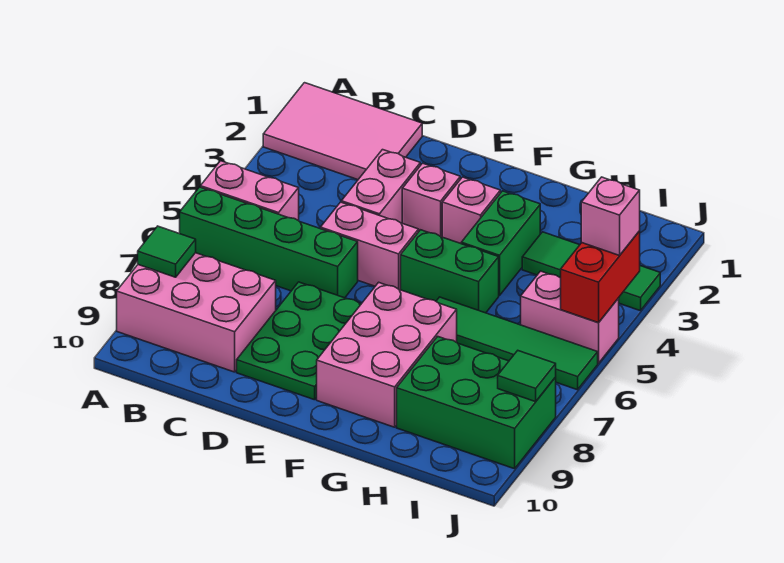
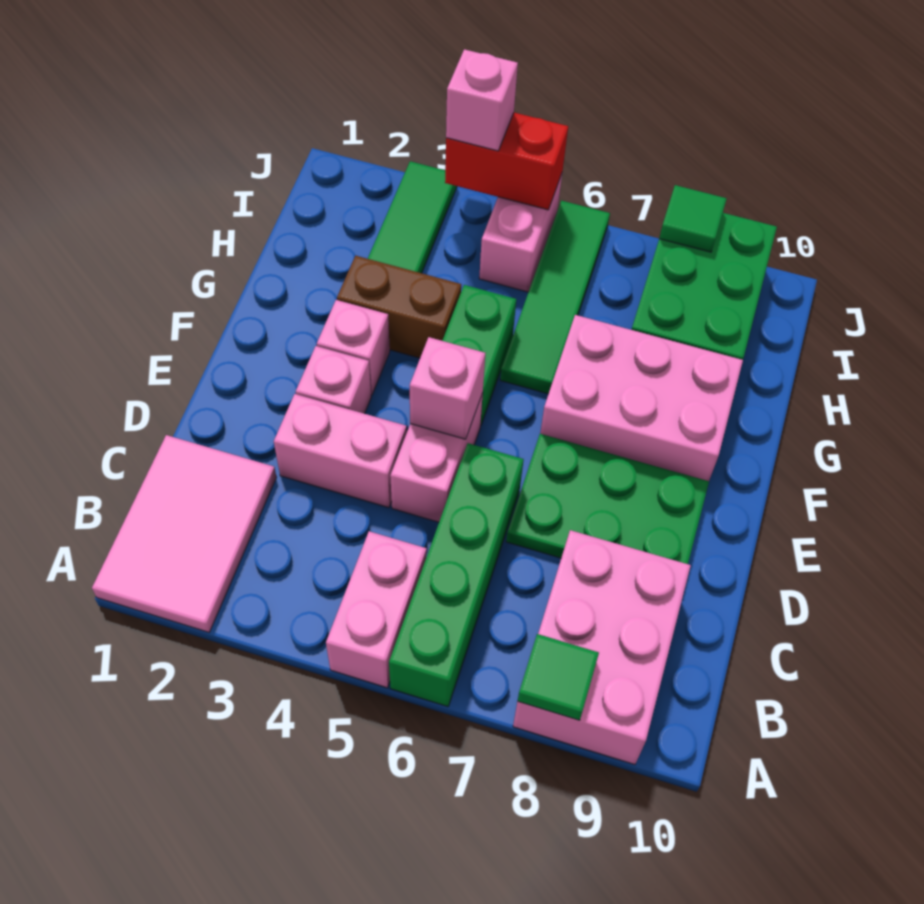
none -> pink brick E5 level 2
green brick G3:G4 level 1 -> brown brick G3:G4 level 1

